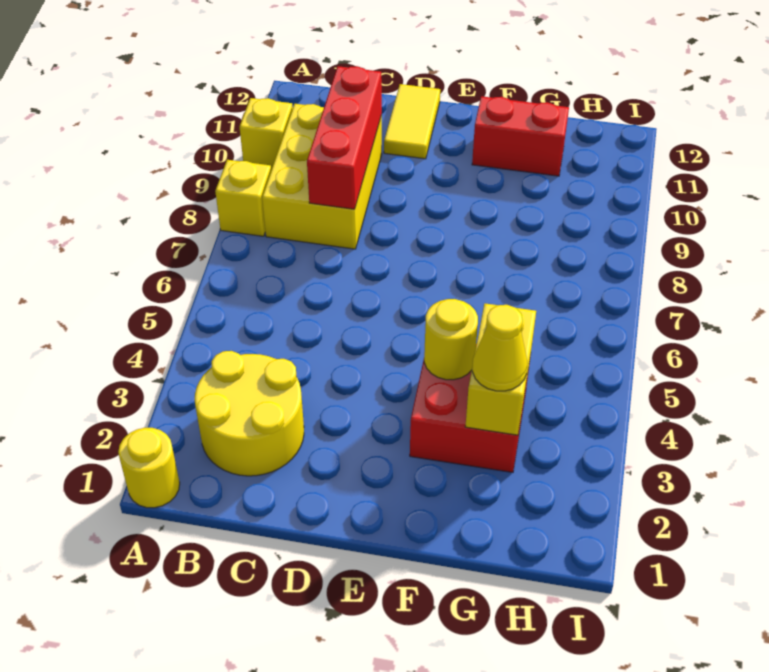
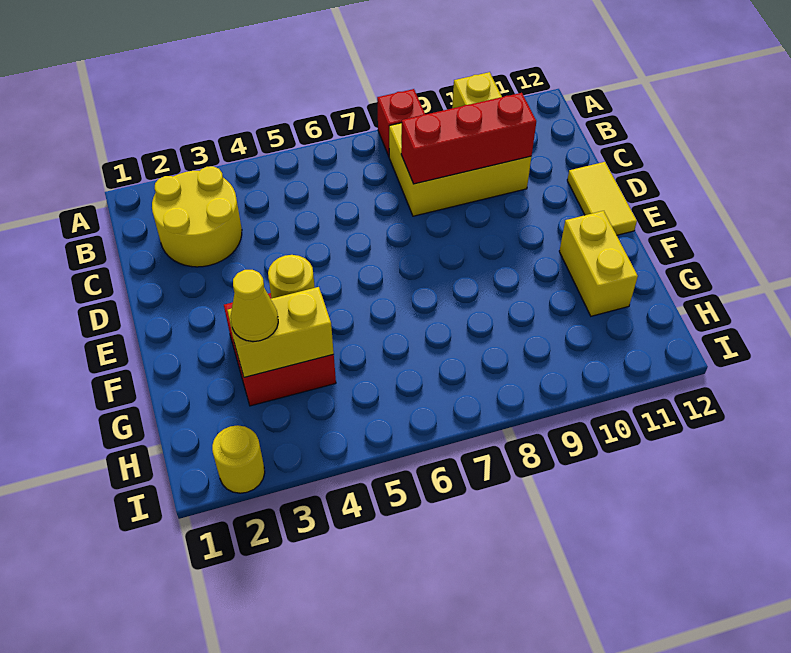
yellow round brick A1 level 1 -> yellow round brick I2 level 1
yellow brick A8 level 1 -> red brick A8 level 1
yellow tile D11:D12 level 1 -> yellow tile D12:E12 level 1
red brick F11:G11 level 1 -> yellow brick F11:G11 level 1

